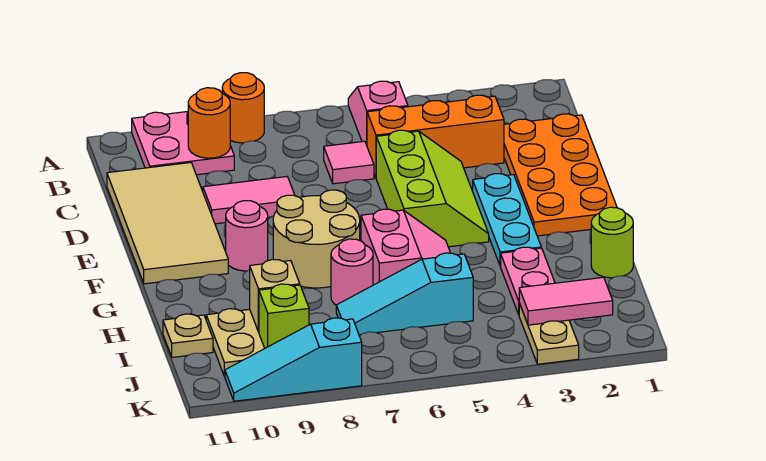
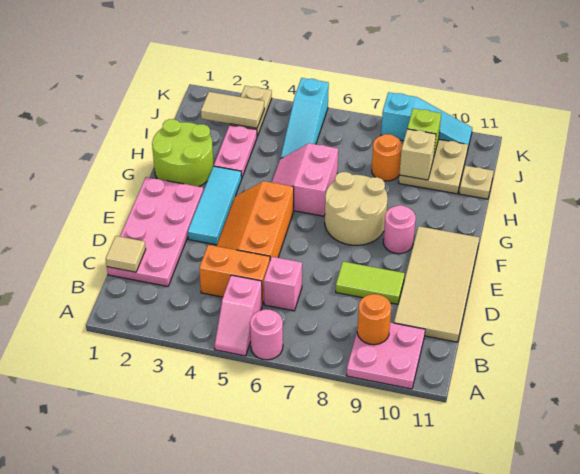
orange round brick A8 level 1 -> orange round brick I8 level 1
orange plate C1:F2 level 1 -> pink plate C1:F2 level 1
none -> tan tile C1 level 2
orange brick C3:C5 level 1 -> orange brick C4:C5 level 1
pink tile C6 level 1 -> pink brick C6 level 1
lime slope D4:F5 level 1 top 5 -> orange slope D4:F5 level 1 top 5
pink tile D8:D9 level 1 -> lime tile D8:D9 level 1
cyan plate E3:G3 level 1 -> cyan tile E3:G3 level 1
lime round brick H1 level 1 -> lime round brick G1:H2 level 1
pink round brick H7 level 1 -> pink round brick A6 level 1
cyan slope I5:I7 level 1 top 5 -> cyan slope I5:K5 level 1 top K
pink tile J2:J3 level 2 -> tan tile J2:J3 level 2

